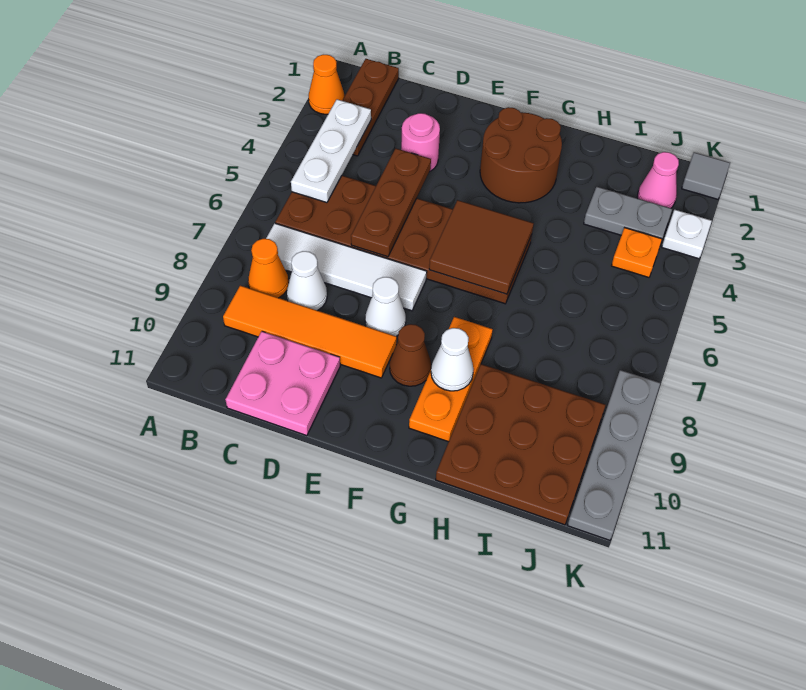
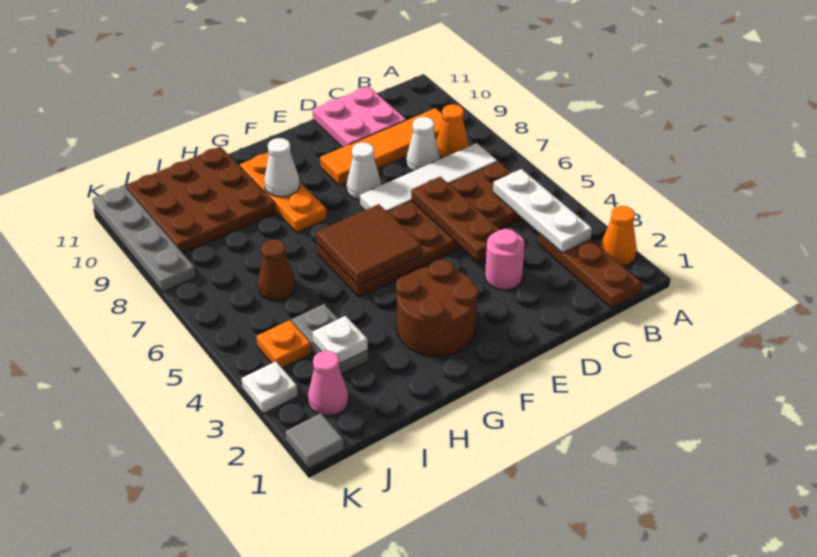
brown cone F9 level 1 -> brown cone I6 level 1
grey plate I3:J3 level 1 -> grey plate I3:I4 level 1
none -> white plate I3 level 2

